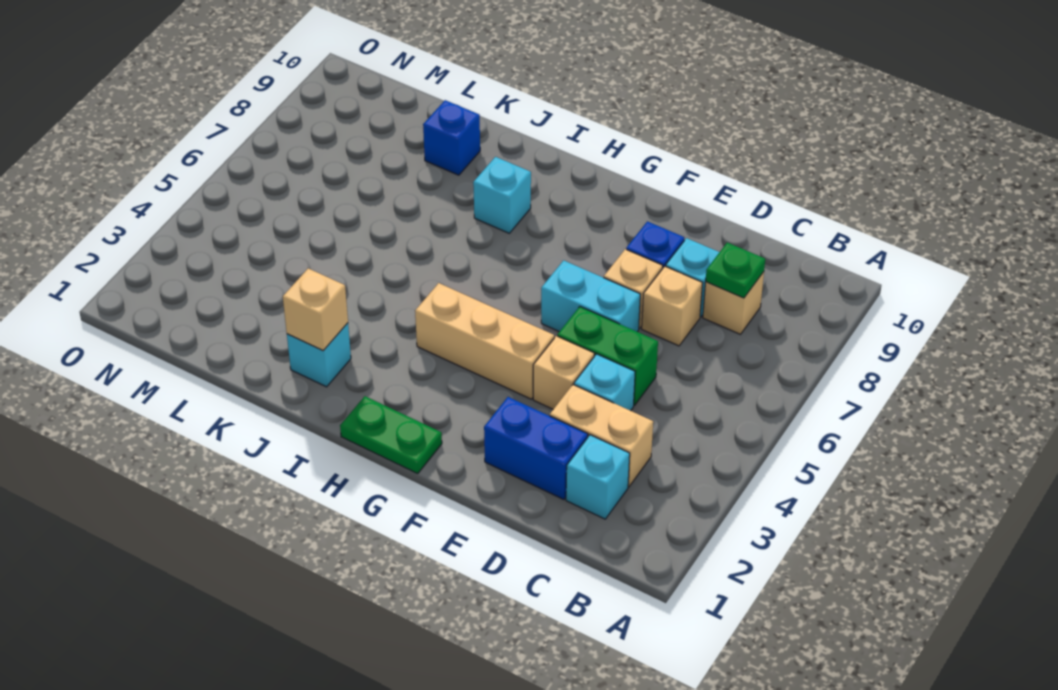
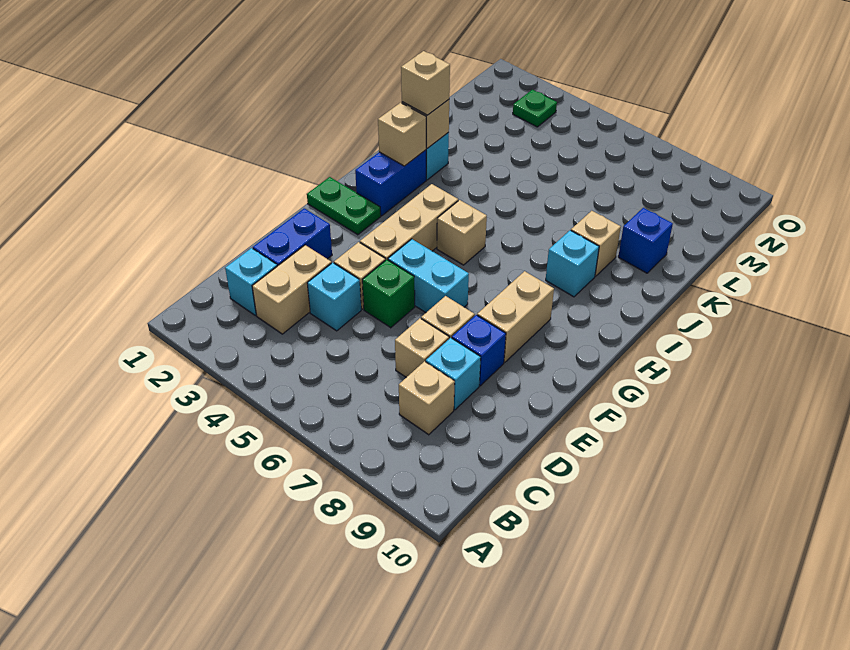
green plate C8 level 2 -> green plate N3 level 1
green brick D5:E5 level 1 -> green brick E5 level 1
cyan brick E6:F6 level 1 -> cyan brick F5:F6 level 1
none -> tan brick F8:G8 level 1
green plate G1:H1 level 1 -> green plate G1:G2 level 1
none -> blue brick H2:I2 level 1
none -> tan brick H5 level 1
none -> tan brick I2 level 2
none -> tan brick J2 level 3
none -> tan brick J8 level 1

